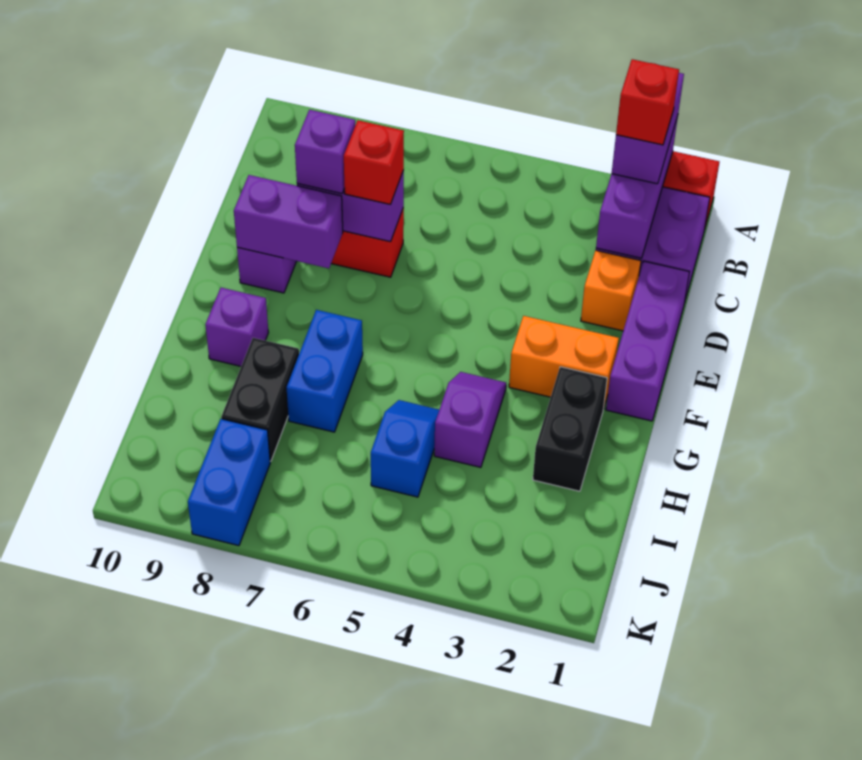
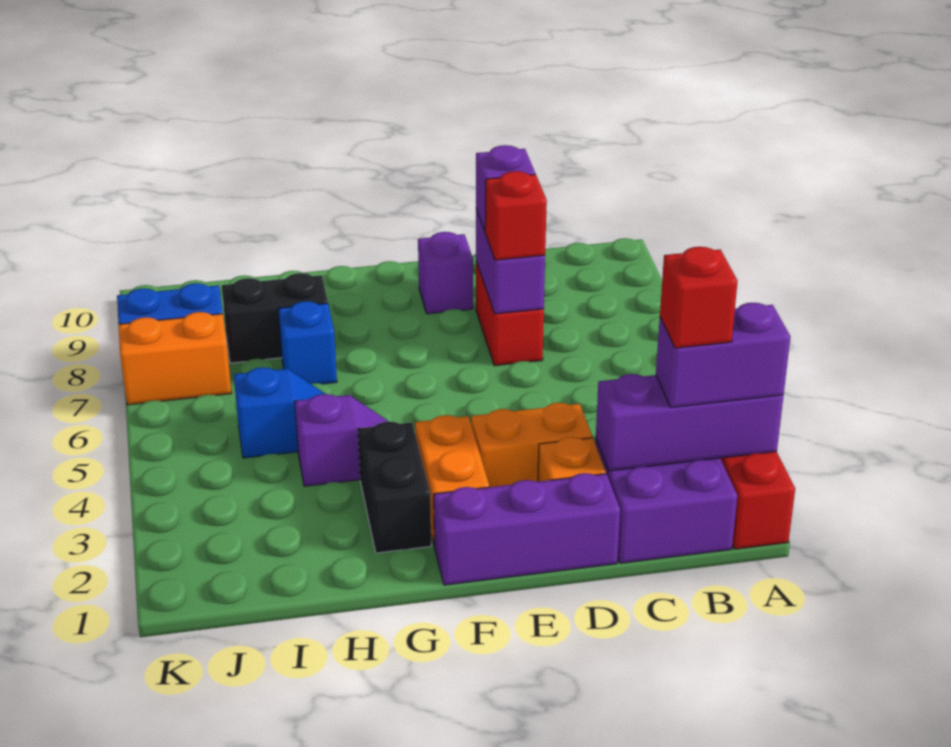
none -> orange brick D3:E3 level 1
purple brick E8:E9 level 2 -> none
black brick G2:H2 level 1 -> black brick G2:G3 level 1
blue brick G7:H7 level 1 -> blue brick H7 level 1
purple brick G9 level 1 -> none
none -> orange brick J7:K7 level 1

